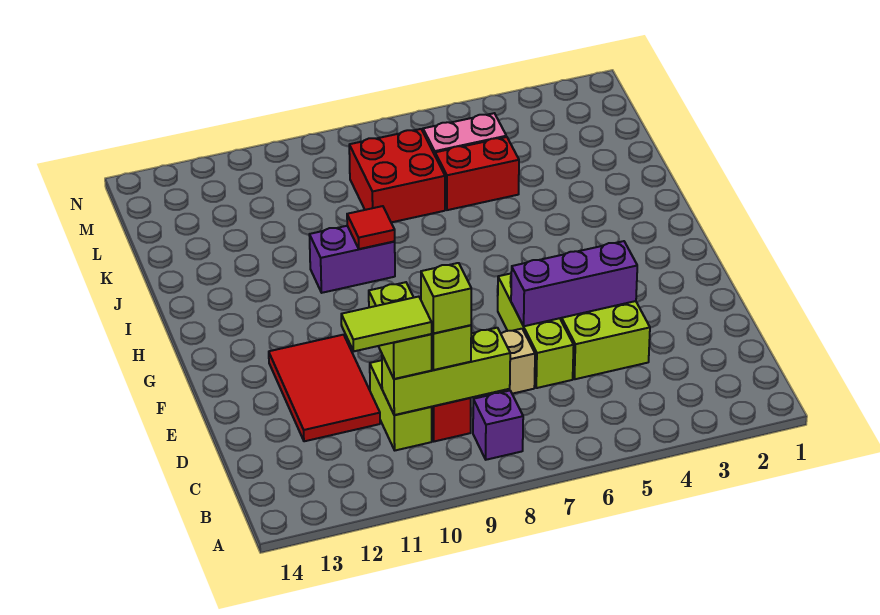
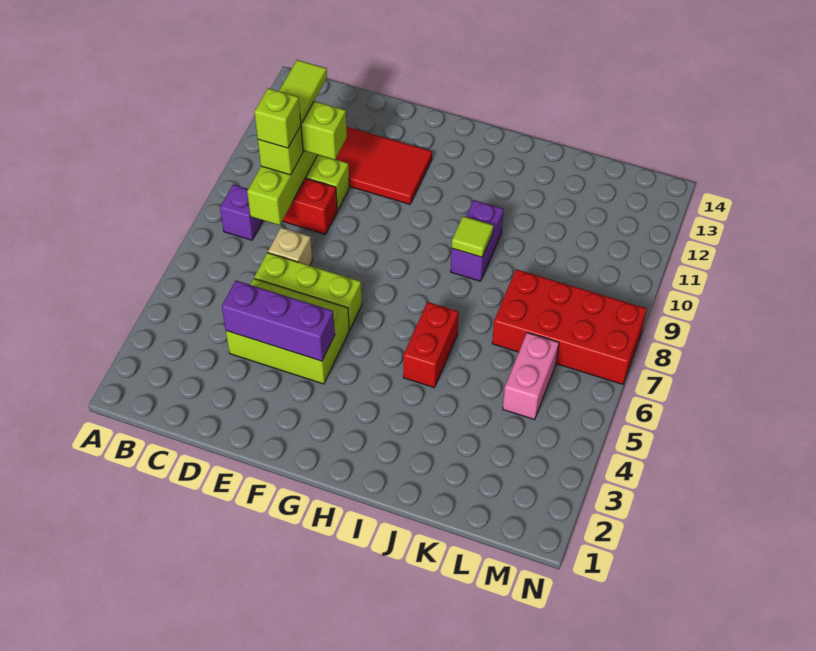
purple brick E4:E6 level 2 -> purple brick D4:F4 level 2
red tile I9 level 2 -> lime tile I9 level 2
red brick K5:K6 level 1 -> red brick I5:I6 level 1
red brick K7:L8 level 1 -> red brick K7:N8 level 1

